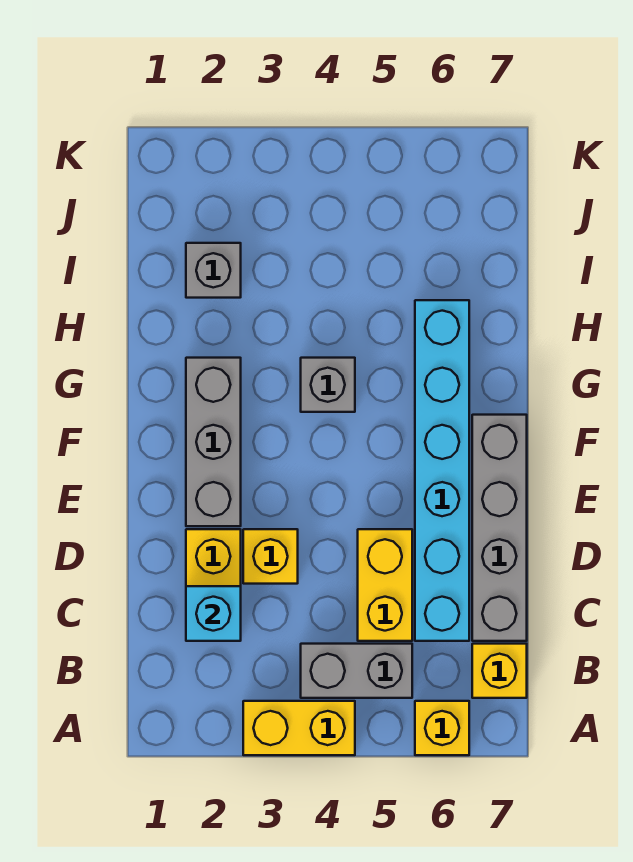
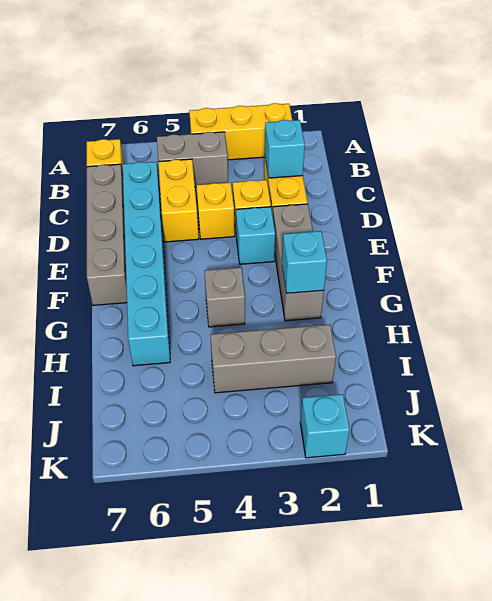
yellow brick A3:A4 level 1 -> yellow brick A2:A4 level 1
yellow brick A6 level 1 -> yellow brick D4 level 1
none -> cyan brick E3 level 1
none -> cyan brick G2 level 2
grey brick I2 level 1 -> grey brick I2:I4 level 1
none -> cyan brick K2 level 1

